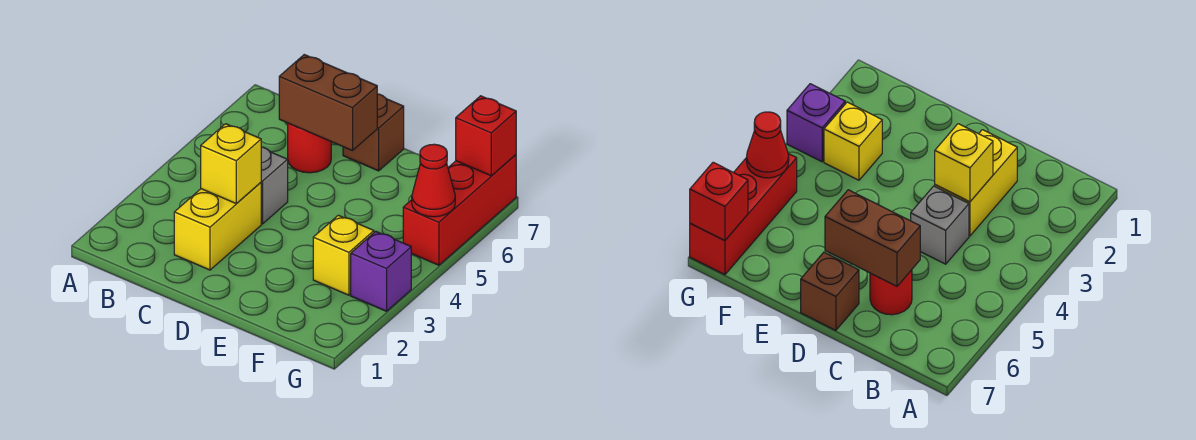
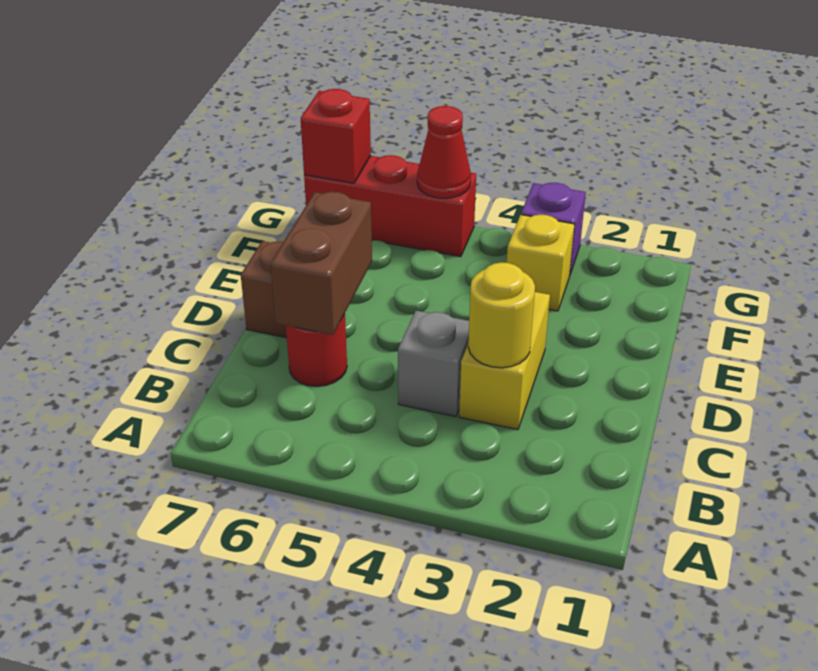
yellow brick C2:C3 level 1 -> yellow brick C3:D3 level 1
yellow brick C3 level 2 -> yellow round brick C3 level 2

